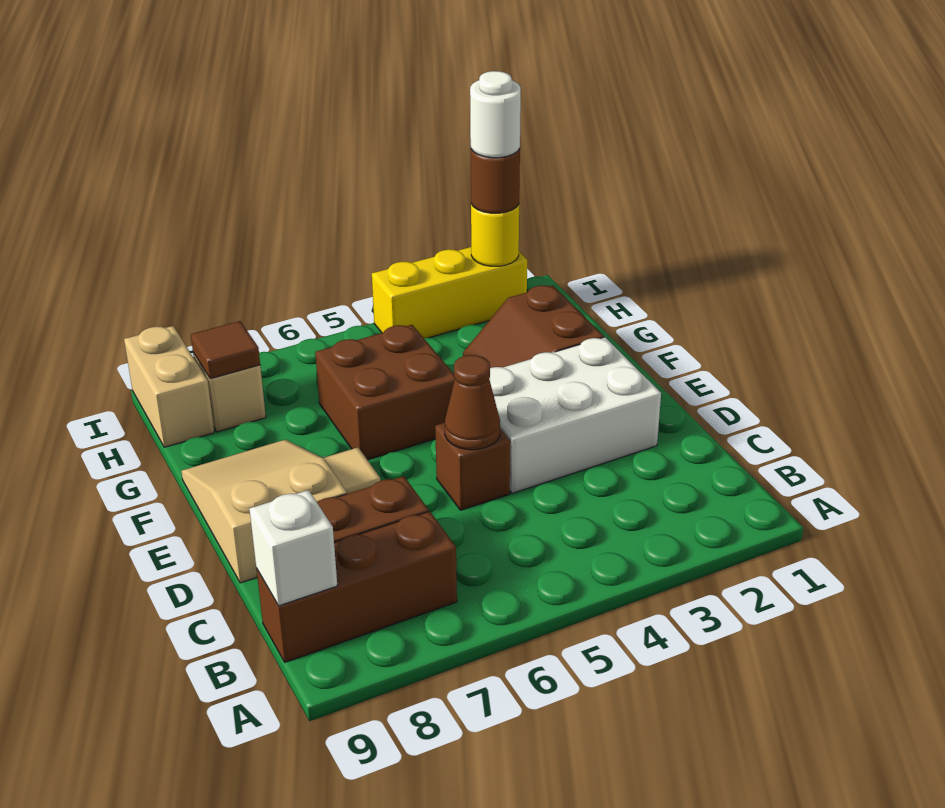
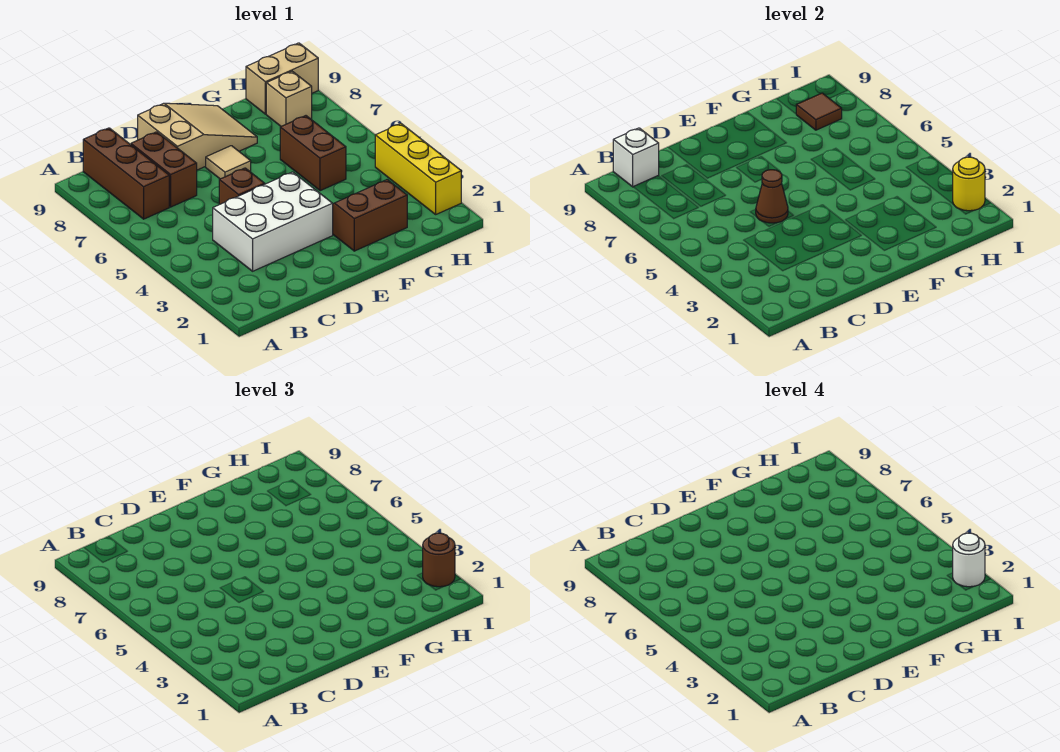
white brick D2:E4 level 1 -> white brick C3:E4 level 1
brown brick F5:G6 level 1 -> brown brick G5:G6 level 1

